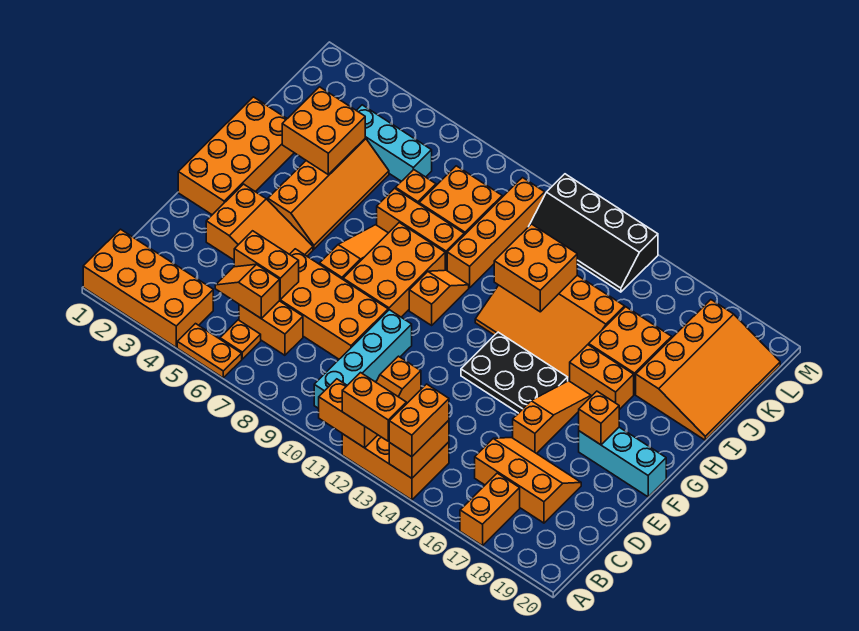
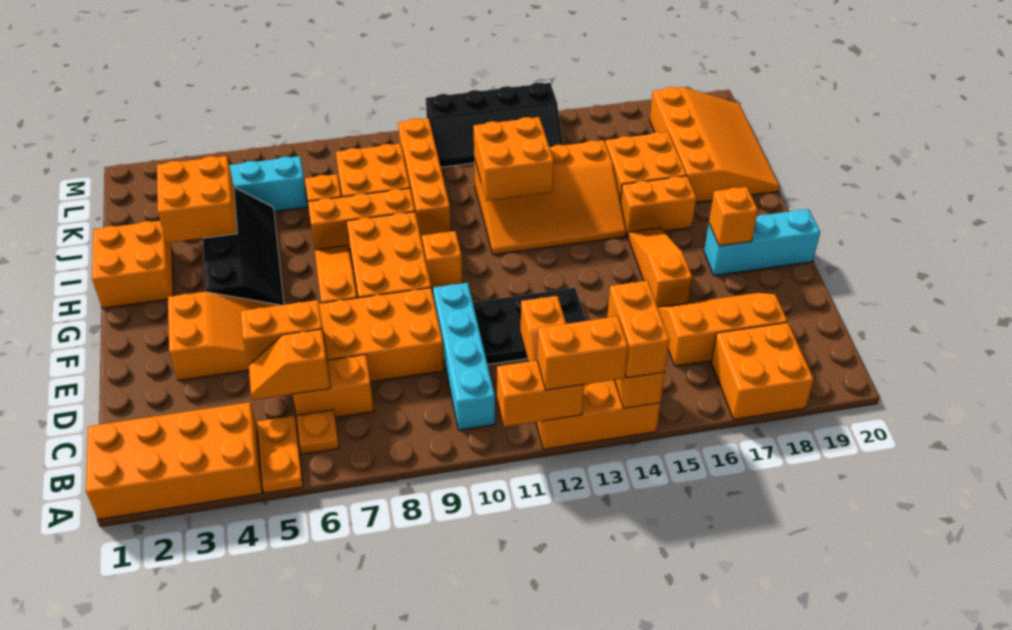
orange plate A5:A6 level 1 -> orange plate A5:B5 level 1
orange brick A17:B17 level 1 -> orange brick A17:B18 level 1
orange brick F1:I2 level 1 -> orange brick H1:I2 level 1
black plate F13:G15 level 1 -> black plate D11:E13 level 1
orange slope G4:J5 level 1 top 4 -> black slope G4:J5 level 1 top 4

